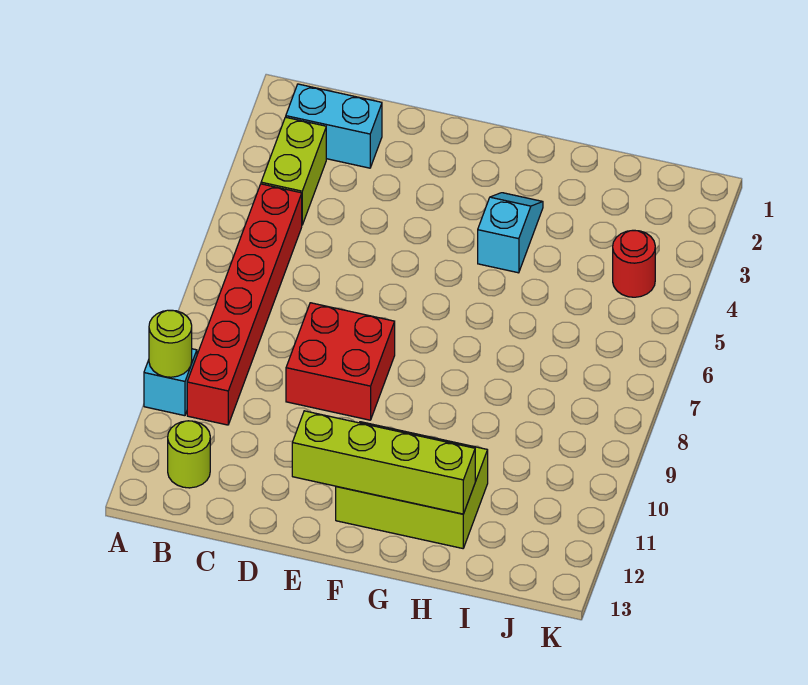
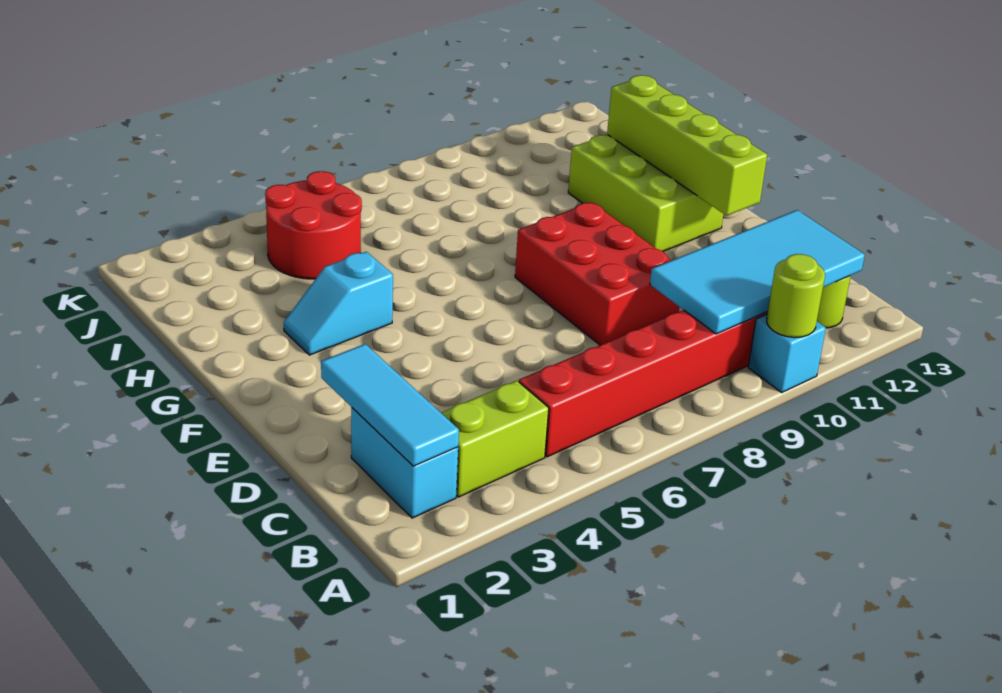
none -> cyan tile B2:D2 level 2
none -> cyan tile B9:C12 level 2
red brick D8:E9 level 1 -> red brick D8:F9 level 1
red round brick J4 level 1 -> red round brick I4:J5 level 1

